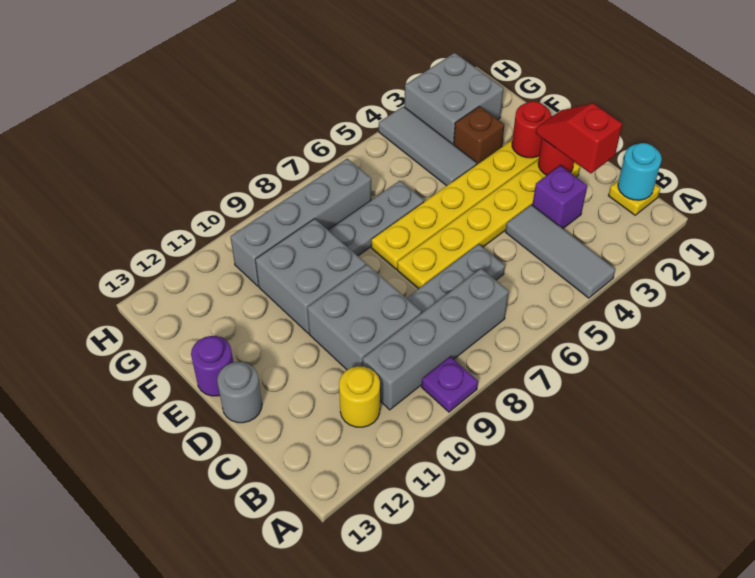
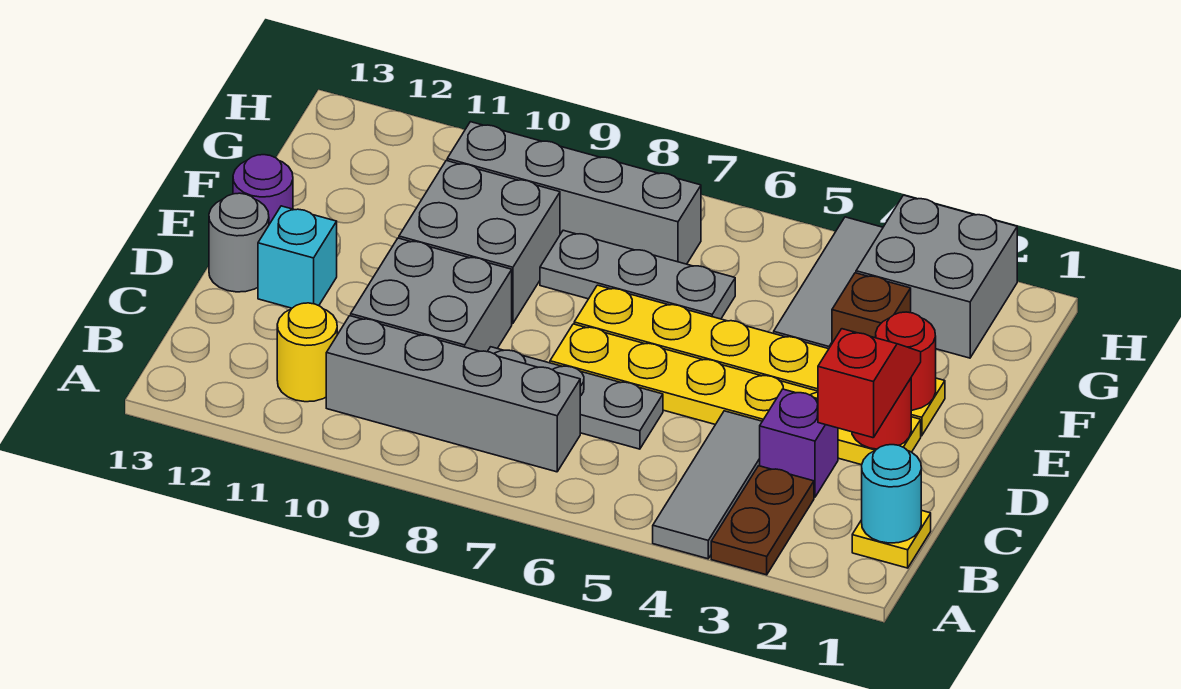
none -> brown plate A3:B3 level 1
purple plate A9 level 1 -> none
none -> cyan brick D12 level 1

